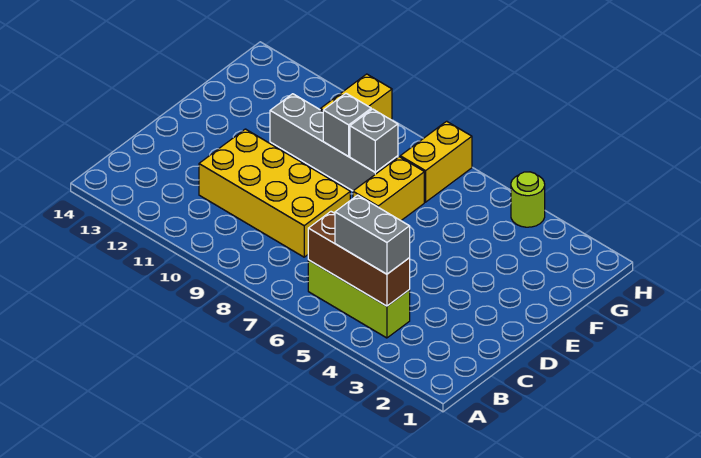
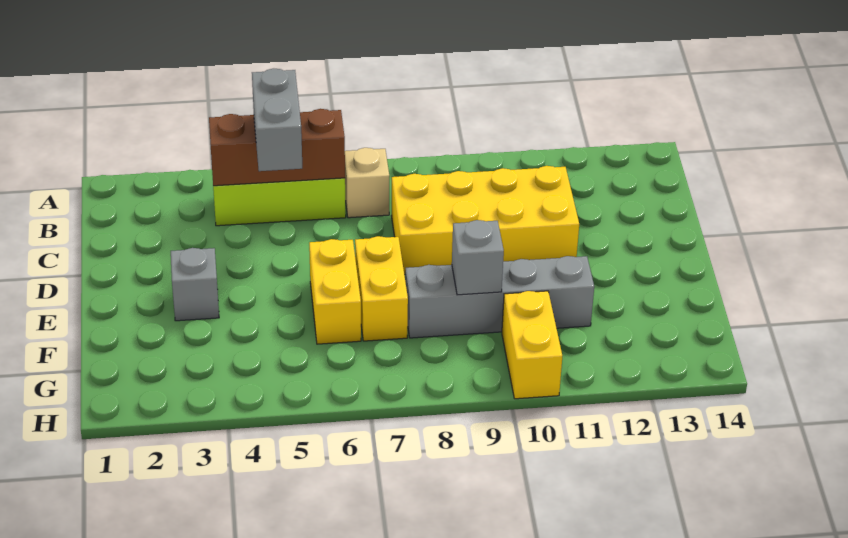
grey brick B4:B5 level 3 -> grey brick B5:C5 level 3
none -> tan brick B7 level 1
grey brick F8 level 2 -> grey brick E3 level 1
yellow brick G7:H7 level 1 -> yellow brick E6:F6 level 1
lime round brick H4 level 1 -> none

